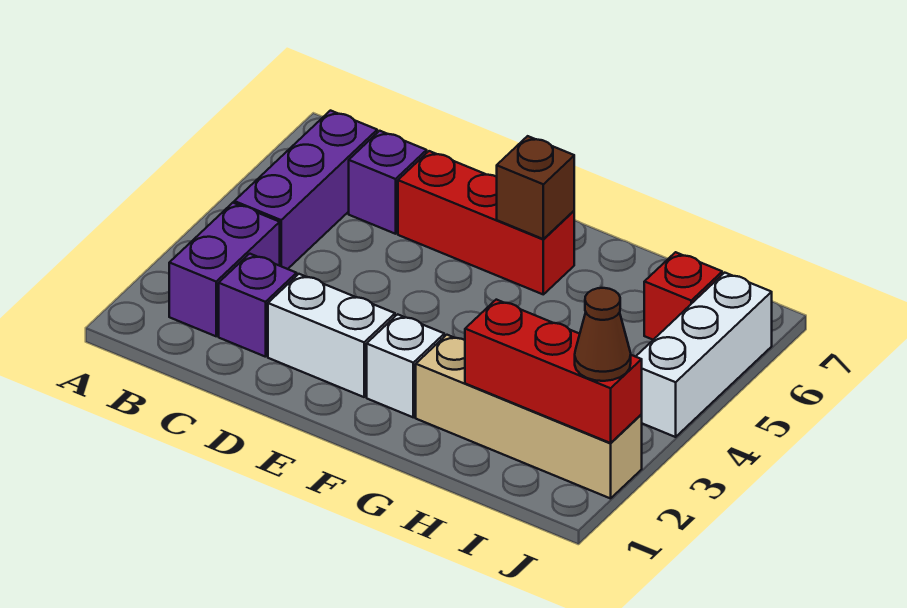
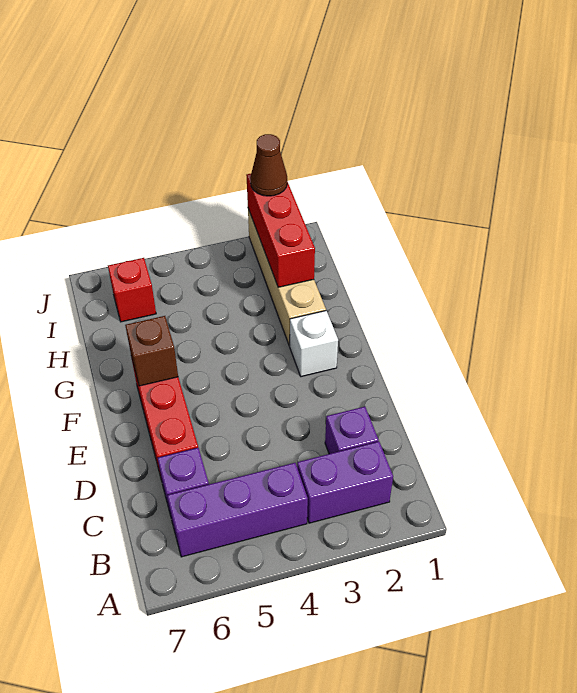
white brick D2:E2 level 1 -> none
white brick J4:J6 level 1 -> none

